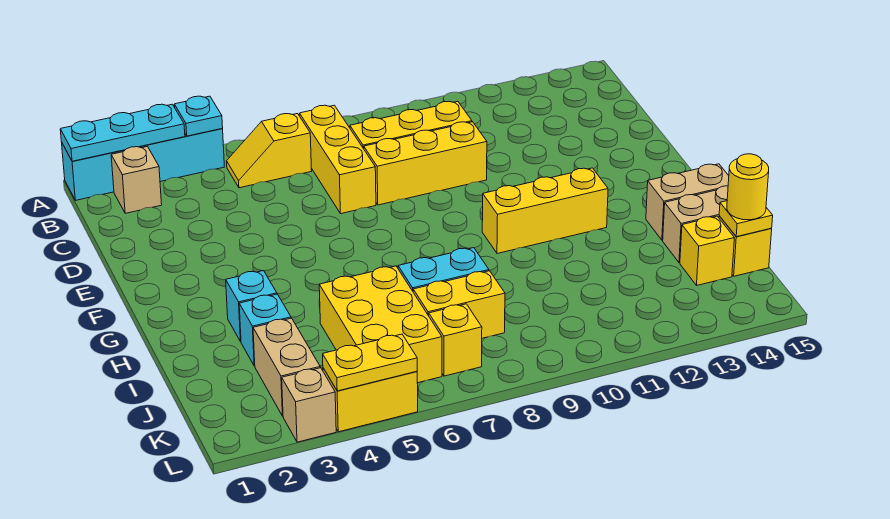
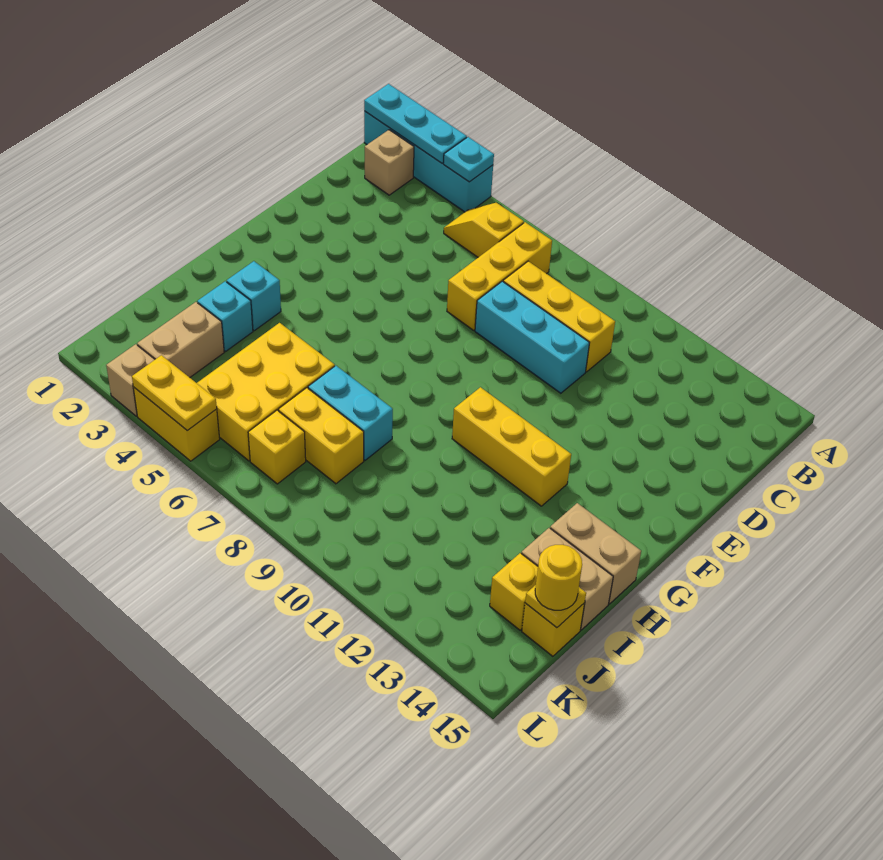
yellow brick D8:D10 level 1 -> cyan brick D8:D10 level 1

